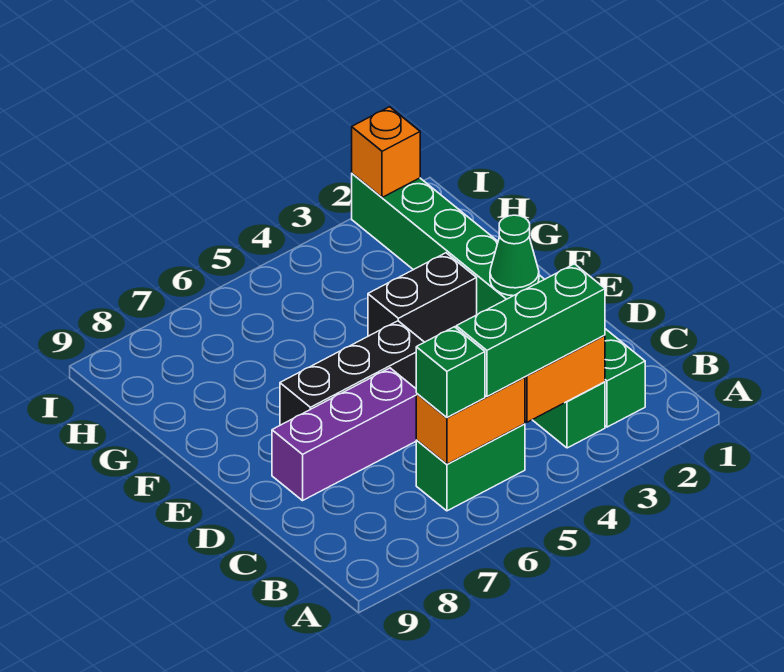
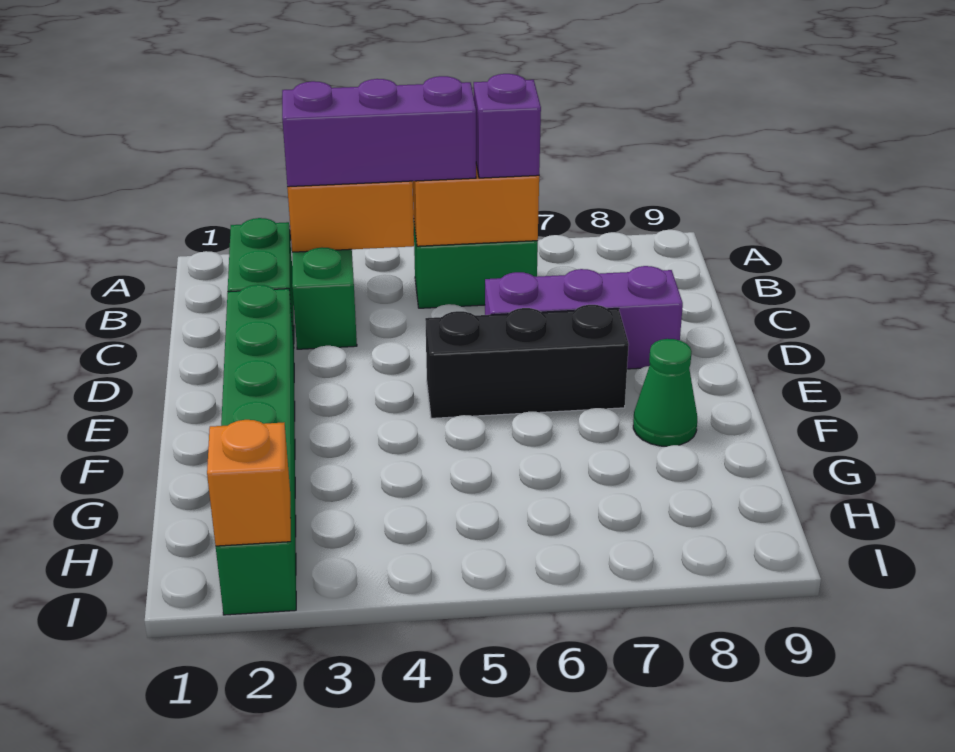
green brick B3:B5 level 3 -> purple brick B3:B5 level 3
green brick B6 level 3 -> purple brick B6 level 3
green cone E2 level 2 -> green cone F8 level 1
black brick F3:F4 level 1 -> none

